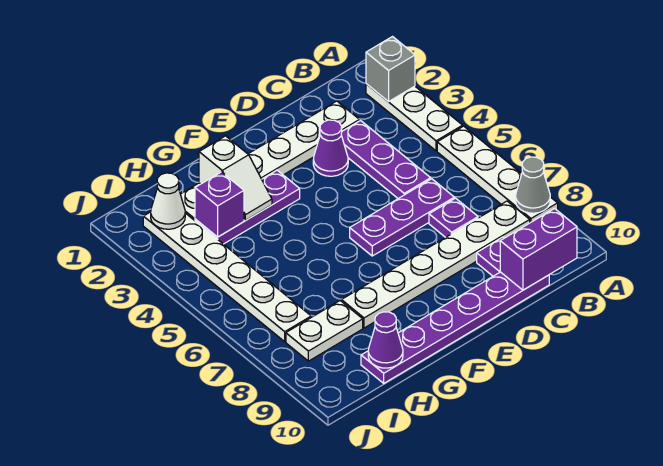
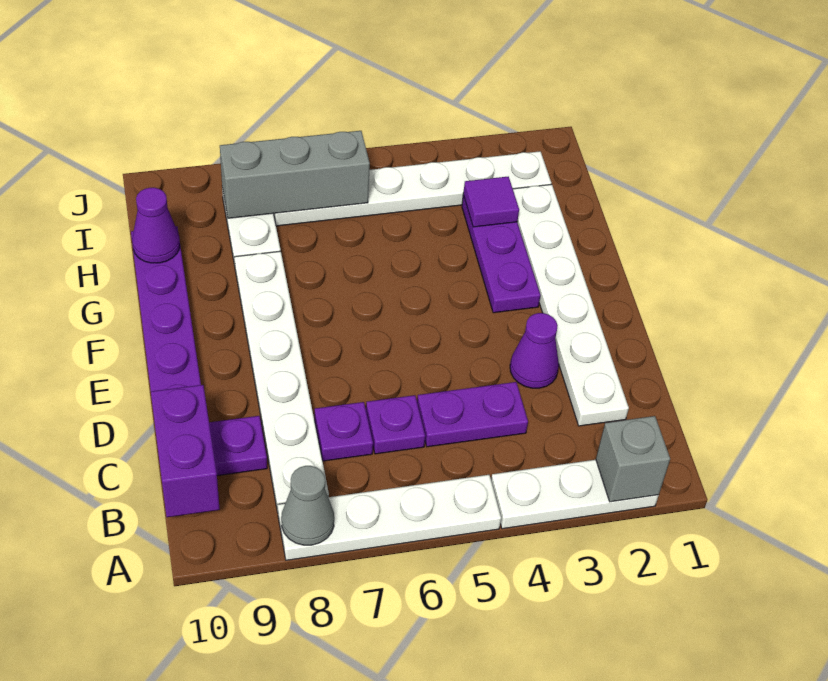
purple plate C3:C5 level 1 -> purple plate C4:C5 level 1
purple plate C6:E6 level 1 -> purple plate C6 level 1
white slope G2:G3 level 2 top 2 -> none
purple brick H3 level 2 -> purple tile H3 level 2
white cone I2 level 2 -> none
none -> grey brick I6:I8 level 2

